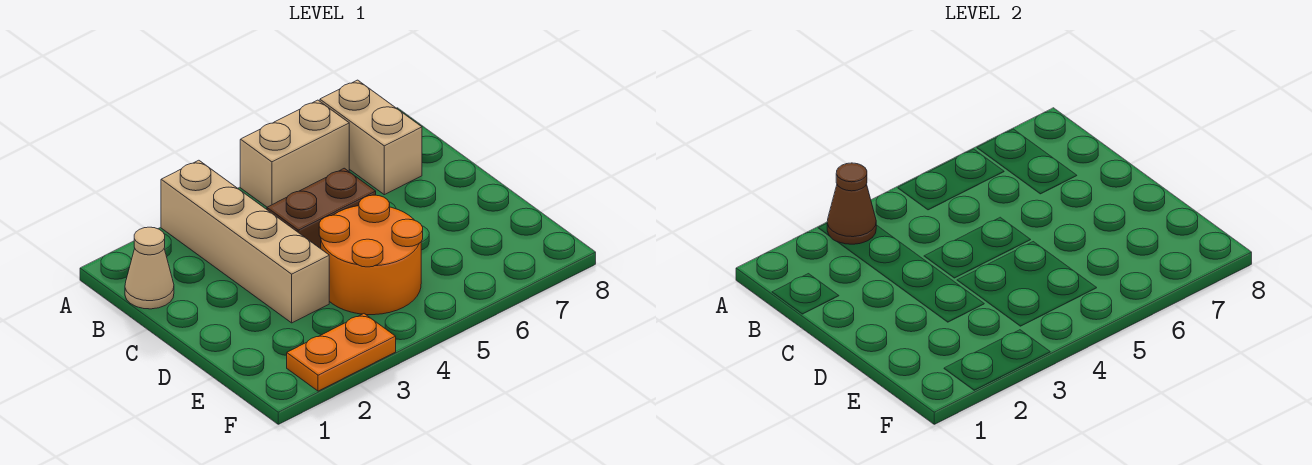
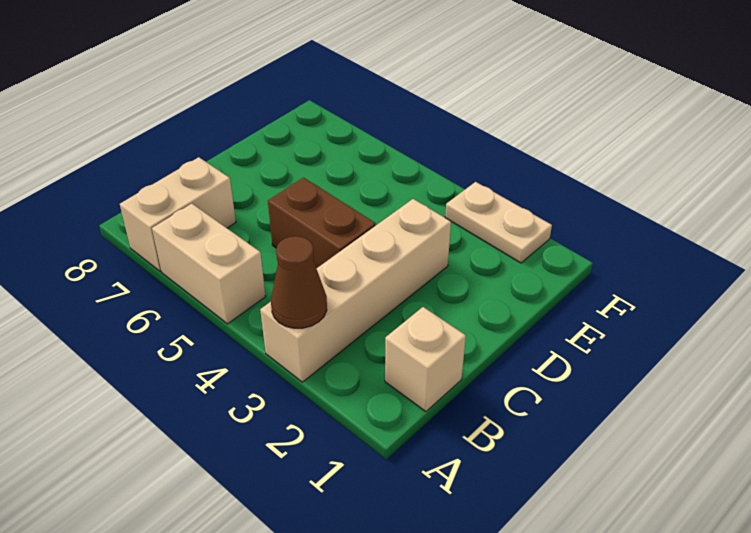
tan cone B1 level 1 -> tan brick B1 level 1
orange round brick D4:E5 level 1 -> none
orange plate F2:F3 level 1 -> tan plate F2:F3 level 1

